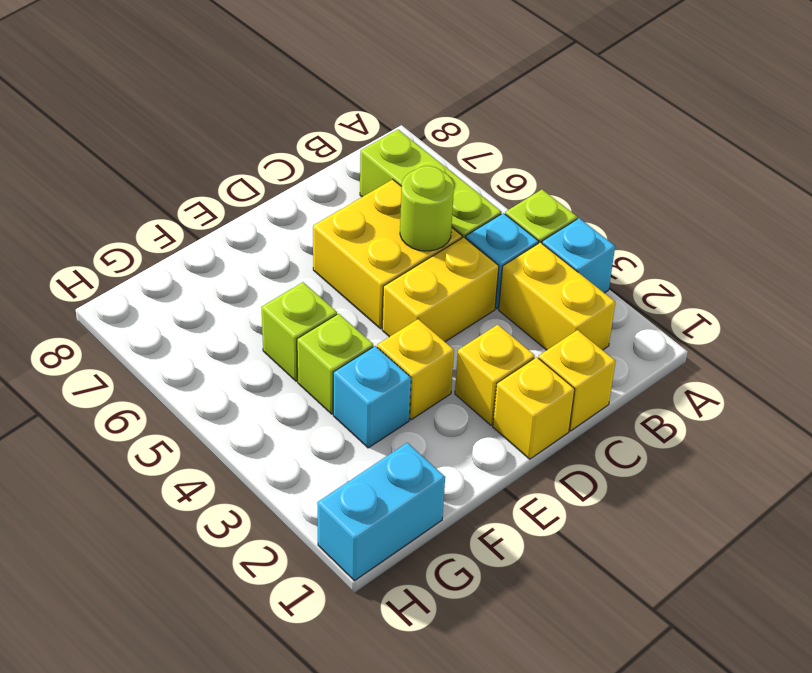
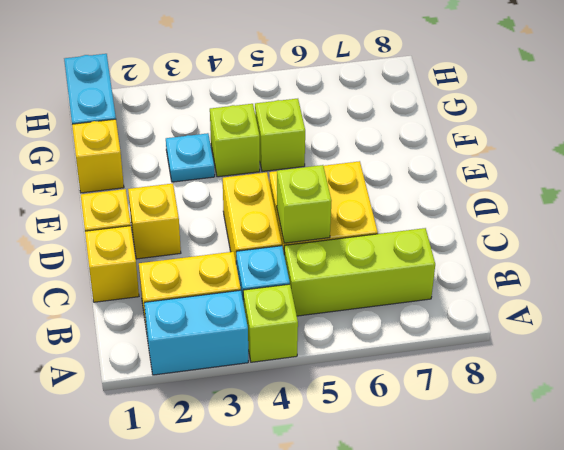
cyan brick A3 level 1 -> cyan brick A2:A3 level 1
lime round brick C5 level 2 -> lime brick C5 level 2
yellow brick E3 level 1 -> yellow brick F1 level 1
cyan brick F3 level 1 -> cyan plate F3 level 1

